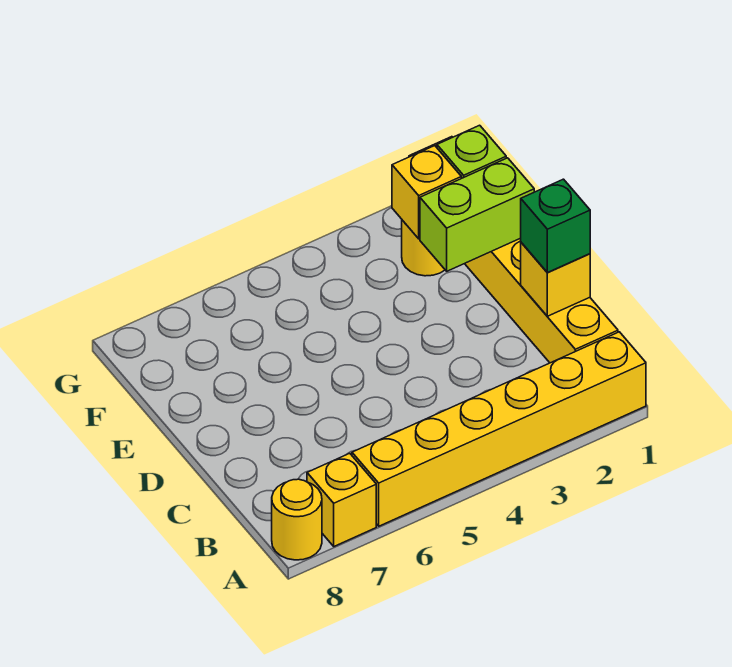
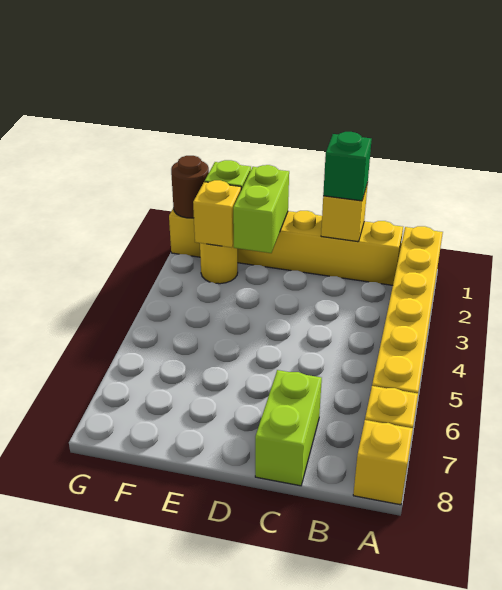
yellow round brick A8 level 1 -> yellow brick A8 level 1
none -> lime brick C7:C8 level 1
none -> brown round brick G1 level 2

